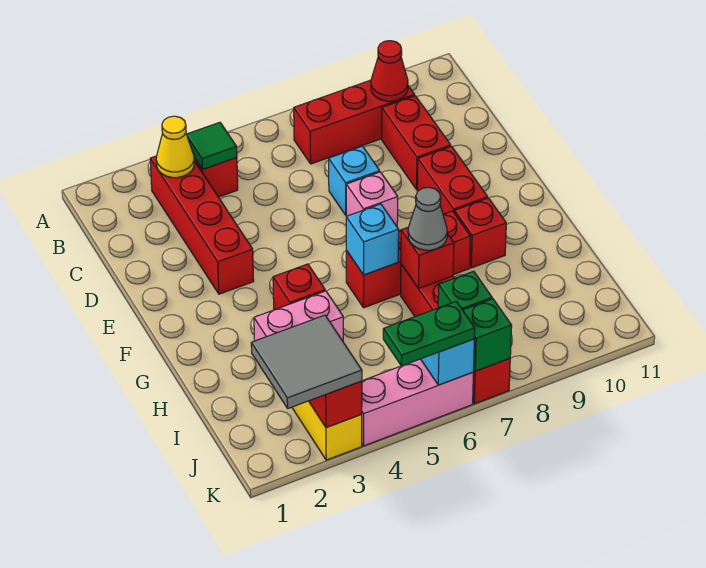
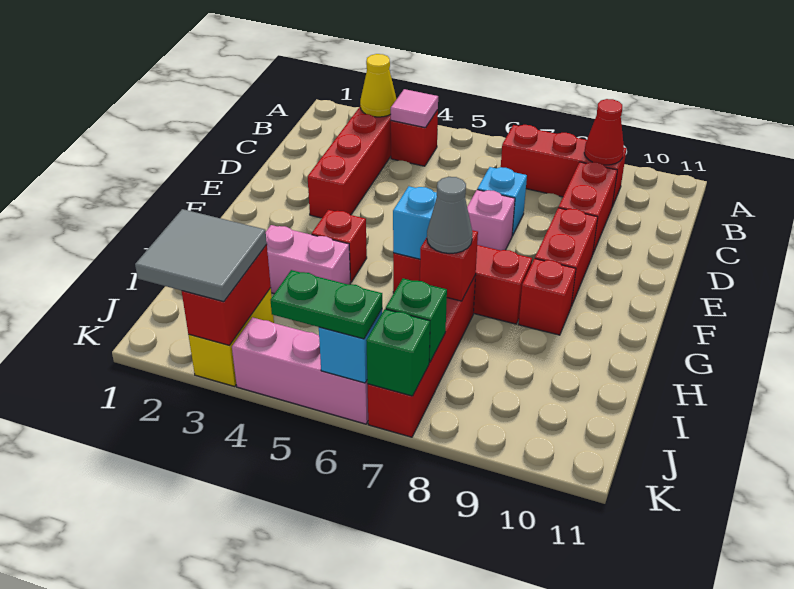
green tile B4 level 2 -> pink tile B4 level 2

